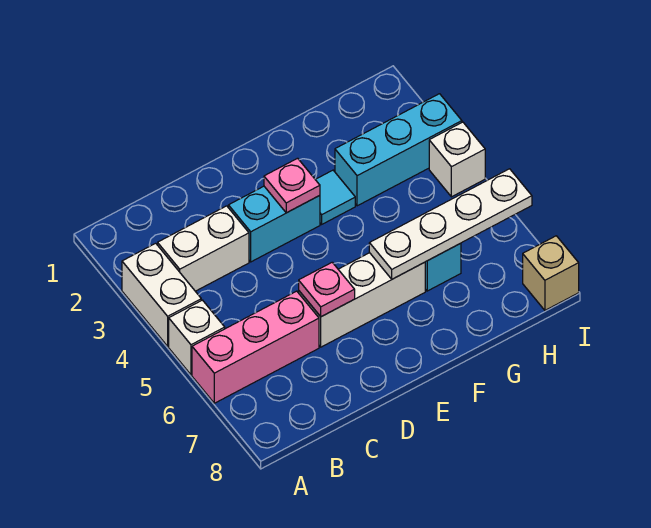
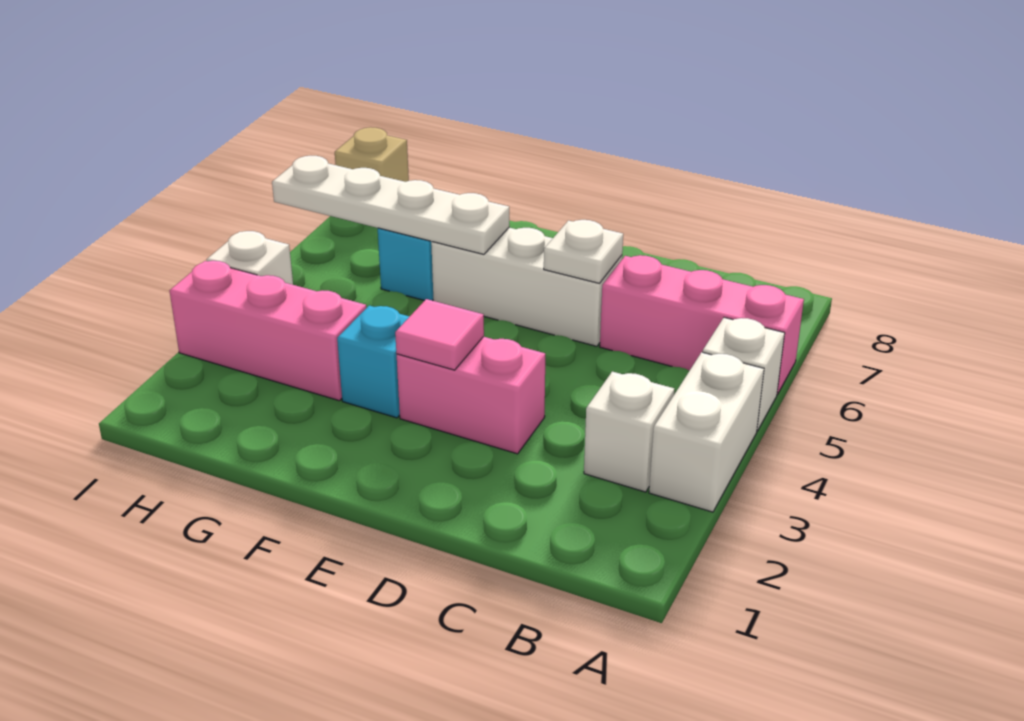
white brick B3:C3 level 1 -> white brick B3 level 1
cyan brick D3:E3 level 1 -> pink brick D3:E3 level 1
pink plate D6 level 2 -> white plate D6 level 2
pink plate E3 level 2 -> pink tile E3 level 2
cyan tile F3 level 1 -> cyan brick F3 level 1
cyan brick G3:I3 level 1 -> pink brick G3:I3 level 1

